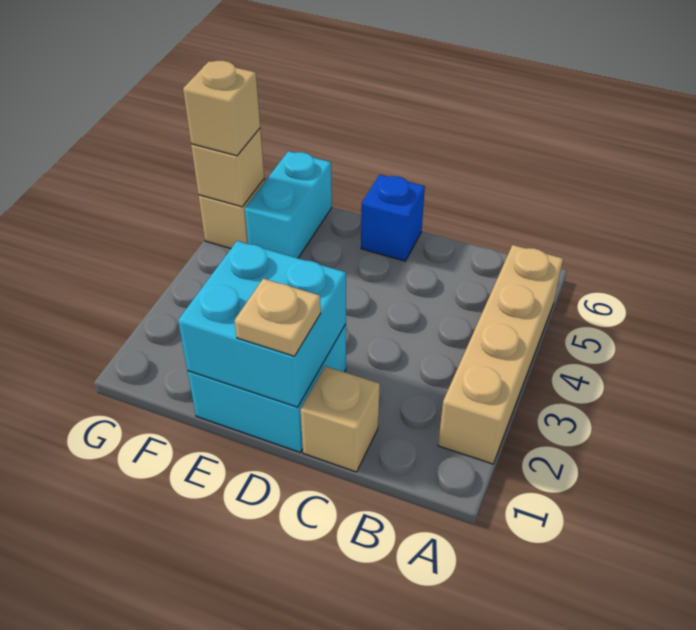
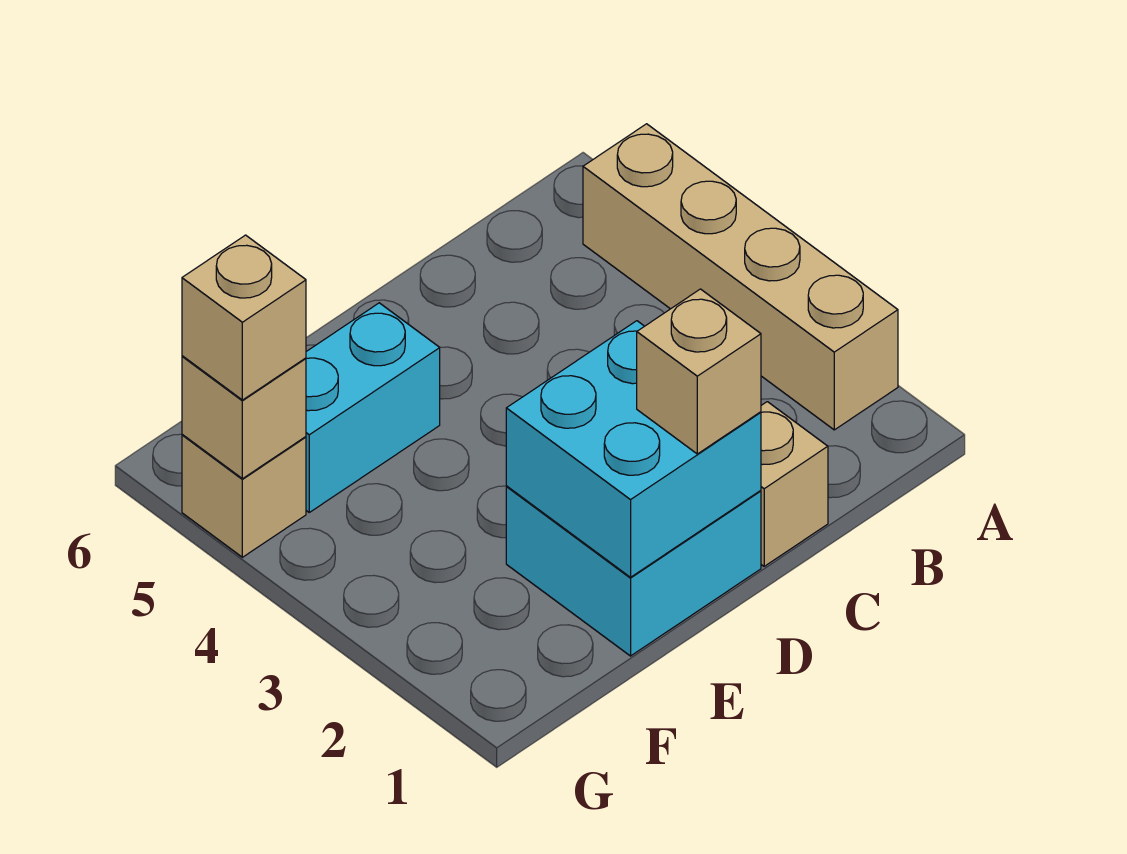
tan plate D1 level 3 -> tan brick D1 level 3
blue brick D6 level 1 -> none
cyan brick F5:F6 level 1 -> cyan brick E5:F5 level 1

